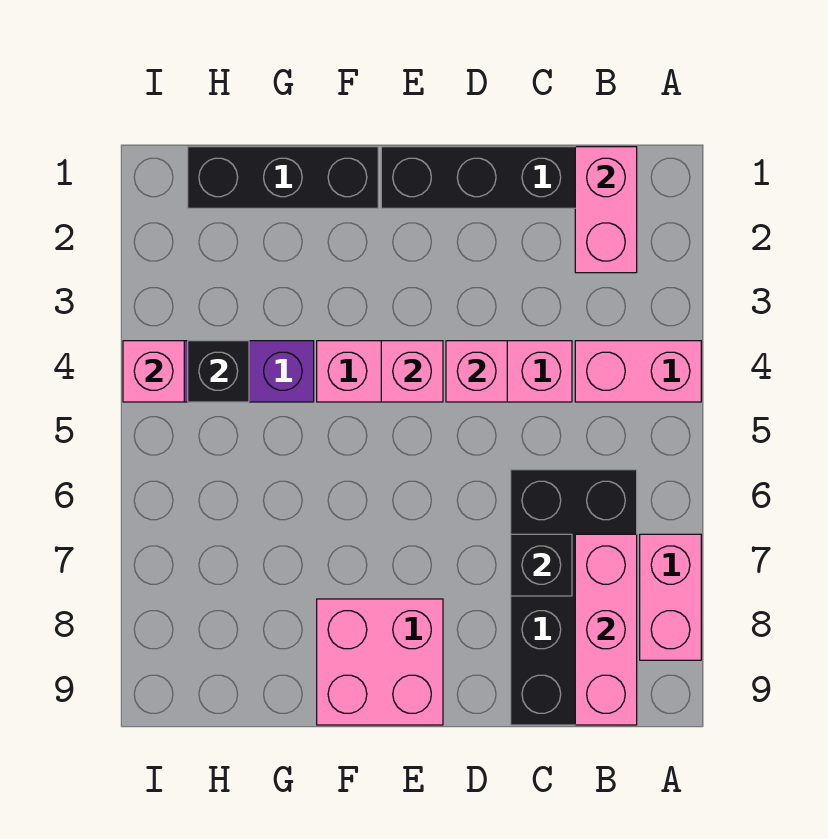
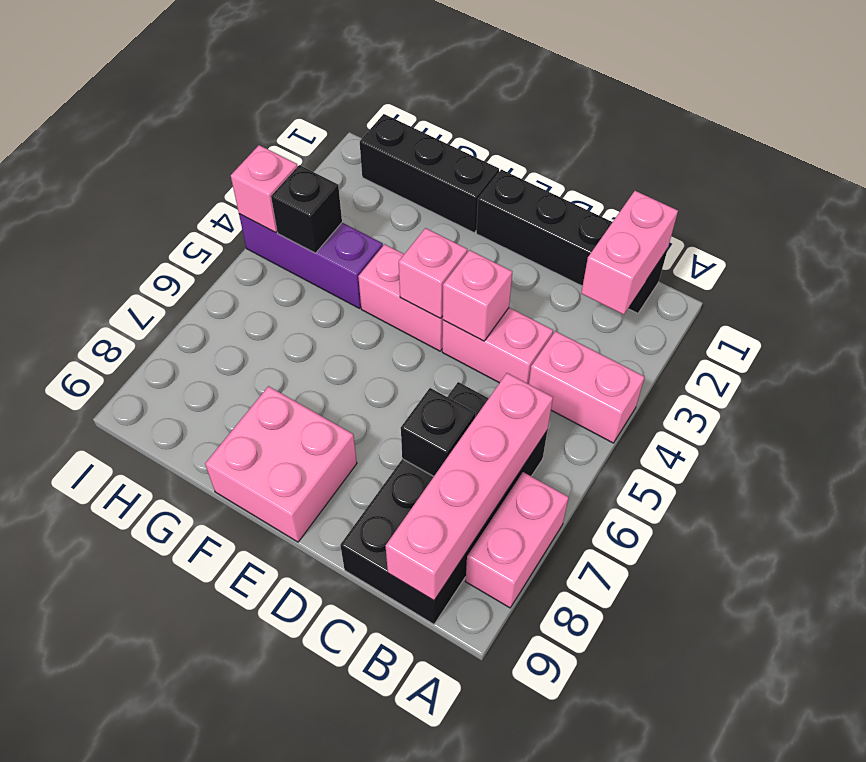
pink brick B7:B9 level 2 -> pink brick B6:B9 level 2

